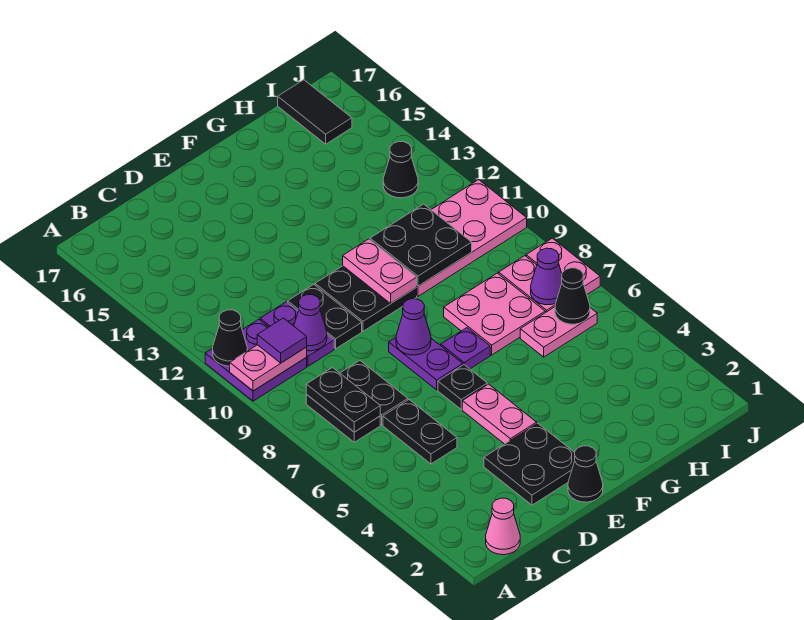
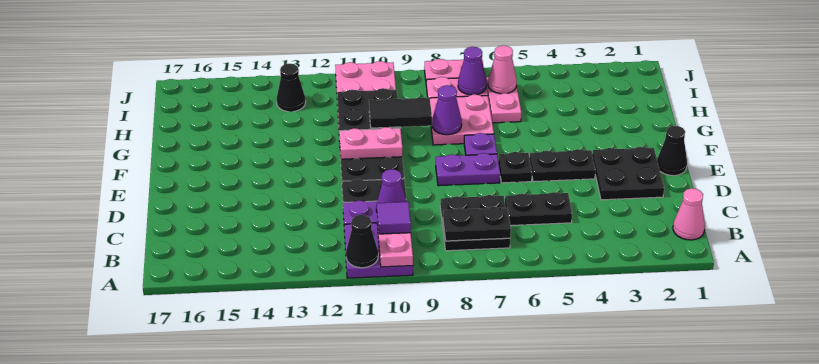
pink plate E4:E5 level 1 -> black plate E4:E5 level 1
purple cone E8 level 2 -> purple cone G8 level 2
black cone I6 level 2 -> pink cone I6 level 2
black tile I16:I17 level 1 -> black tile G9:G10 level 3

